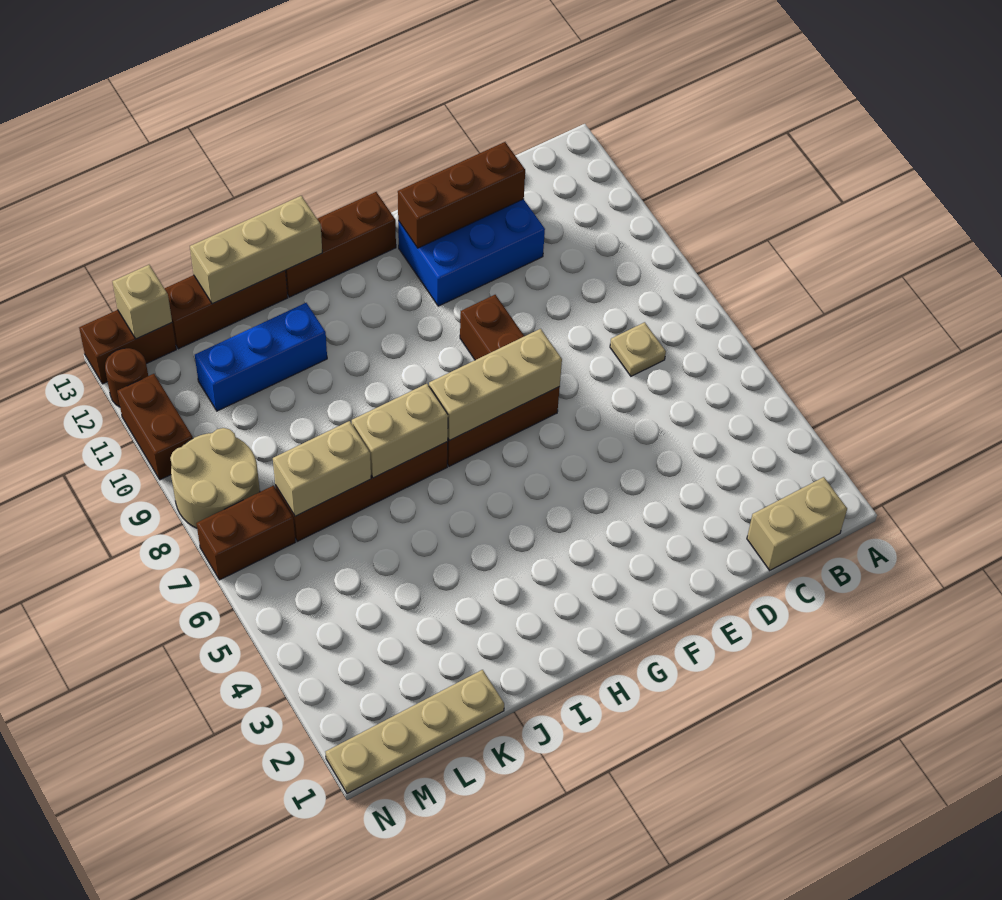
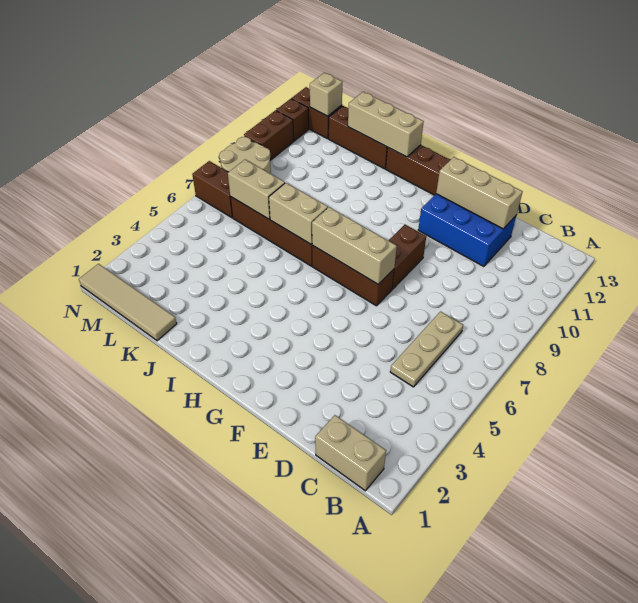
tan plate C7 level 1 -> tan plate C5:C7 level 1
brown brick D12:F12 level 2 -> tan brick D12:F12 level 2
blue brick J11:L11 level 1 -> none
tan plate K1:N1 level 1 -> tan tile K1:N1 level 1
brown round brick N12 level 1 -> brown brick N12 level 1

